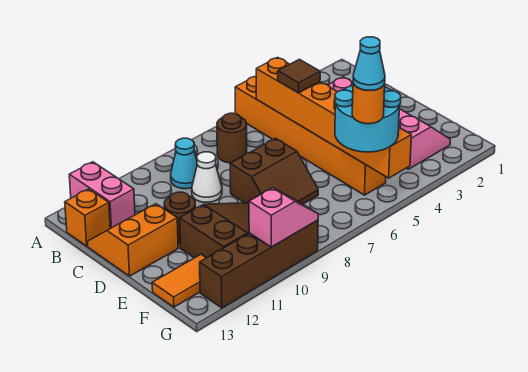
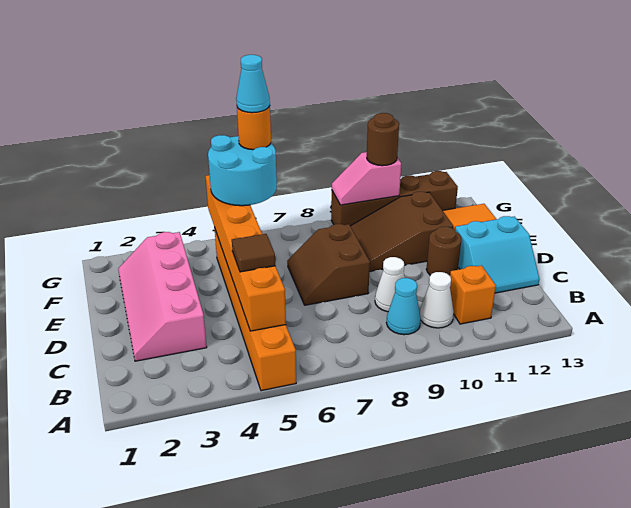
pink brick A12:B12 level 1 -> none
brown round brick B7 level 1 -> brown round brick G10 level 3
none -> white cone B10 level 1
orange brick B13 level 1 -> orange brick B11 level 1
orange slope C12:D13 level 1 top D -> cyan slope C12:D13 level 1 top D
brown slope D7:E8 level 1 top D -> brown slope D7:E8 level 1 top 8

